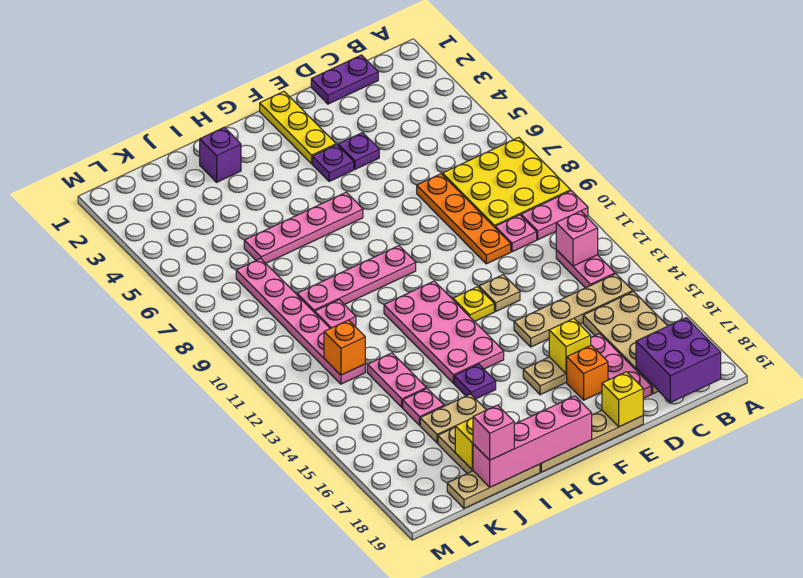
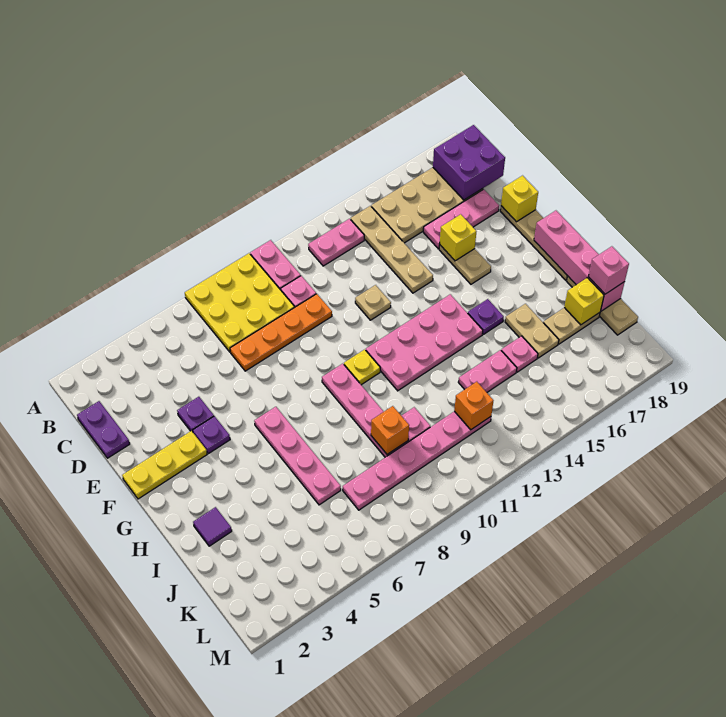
pink brick B12 level 2 -> none
orange brick E17 level 1 -> orange brick J9 level 2
yellow plate F12 level 1 -> yellow plate G10 level 1
purple brick I2 level 1 -> purple tile I2 level 1

